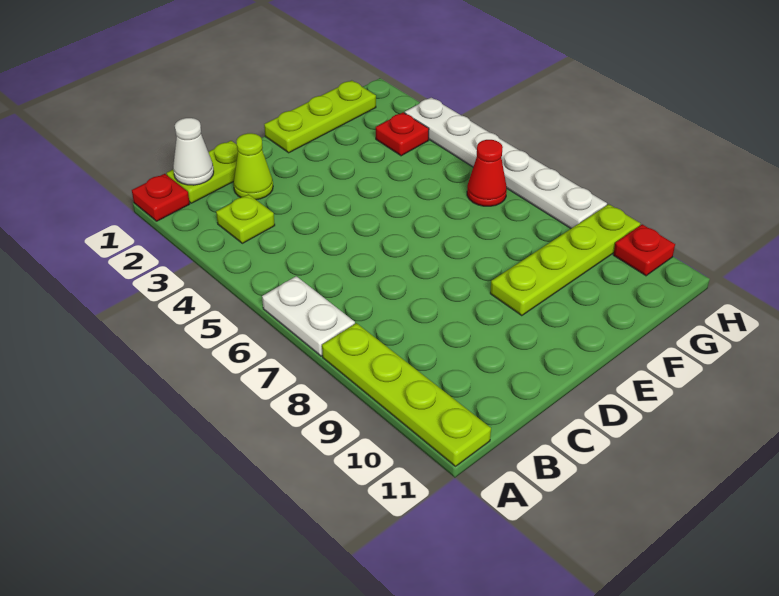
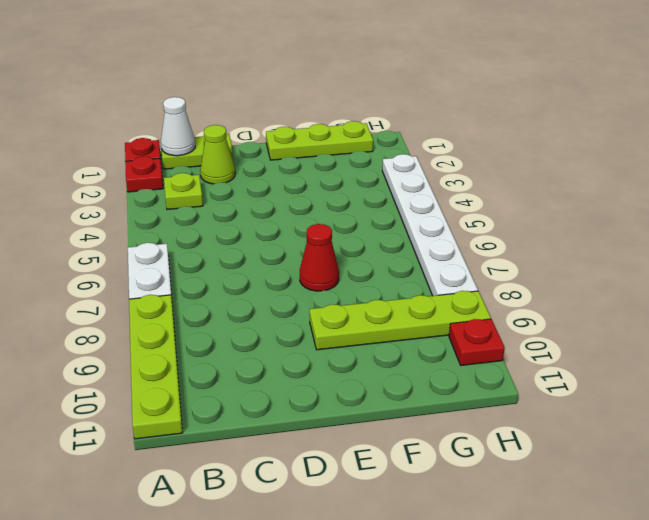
red plate G3 level 1 -> red plate A2 level 1
red cone G6 level 1 -> red cone E7 level 1

